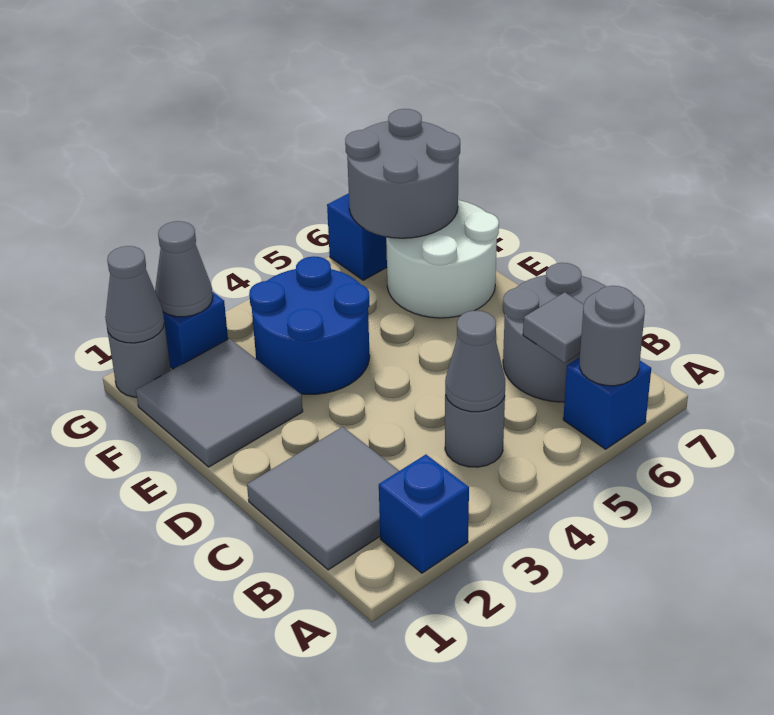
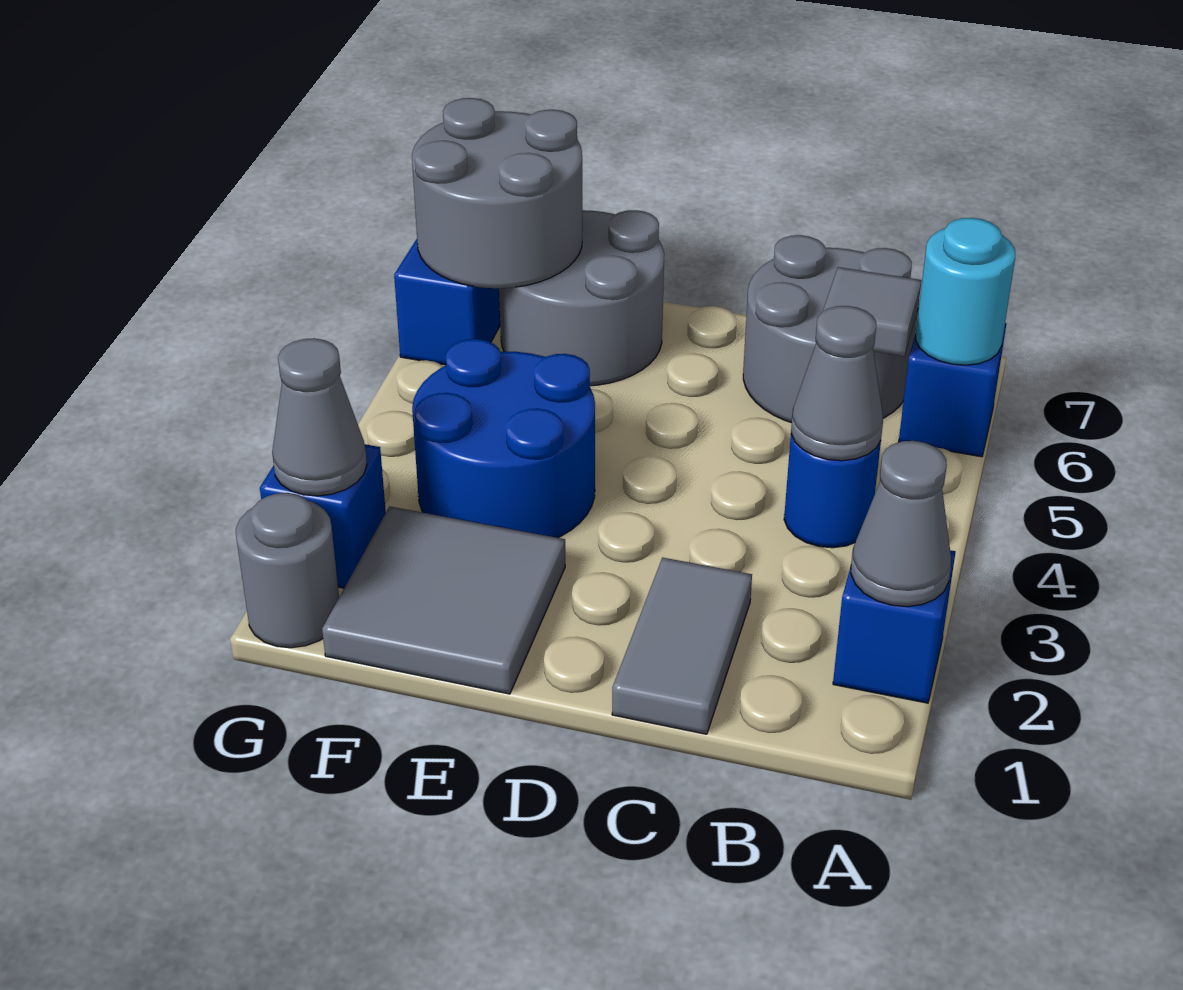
grey round brick A6 level 2 -> cyan round brick A6 level 2
grey tile B1:C2 level 1 -> grey tile C1:C2 level 1
grey round brick B4 level 1 -> blue round brick B4 level 1
white round brick E6:F7 level 1 -> grey round brick E6:F7 level 1
grey cone G1 level 2 -> grey cone A2 level 2

